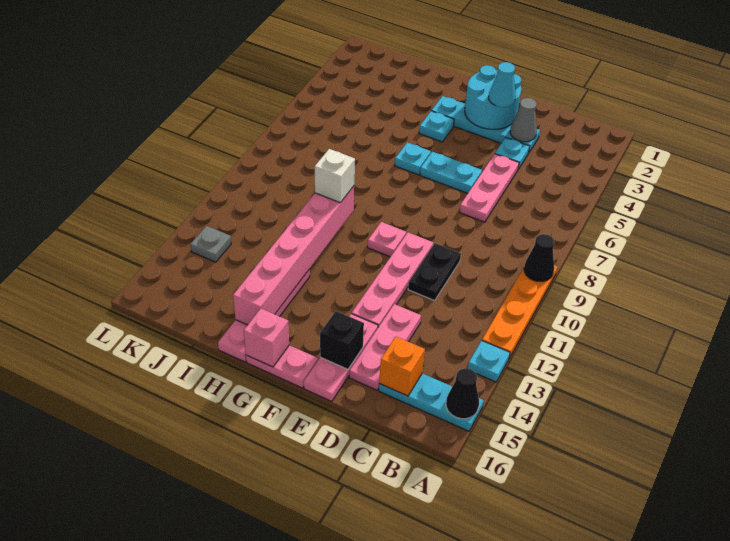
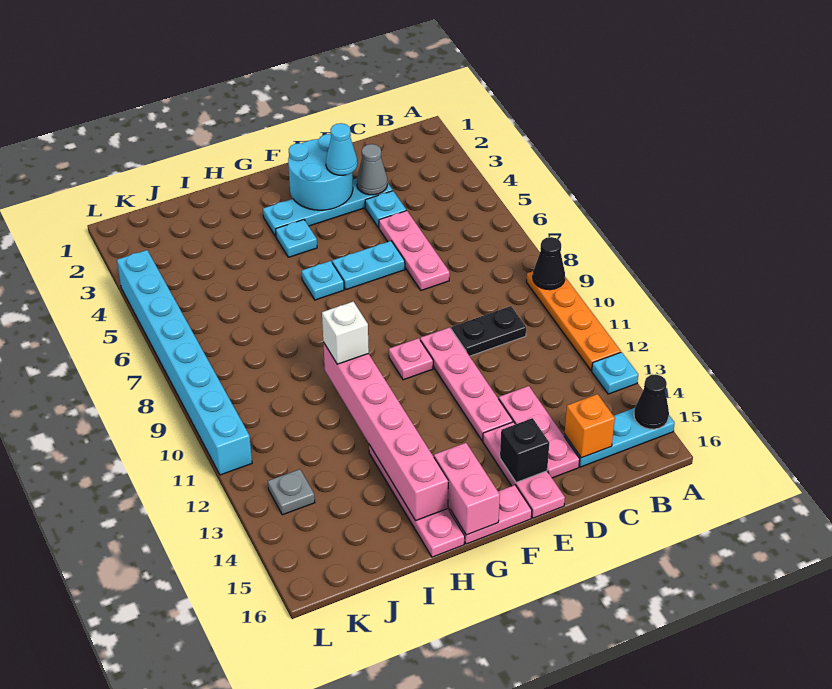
black plate D10:D11 level 1 -> black plate C10:D10 level 1
pink brick G16 level 2 -> pink brick G15:G16 level 2
none -> cyan brick L4:L11 level 1

